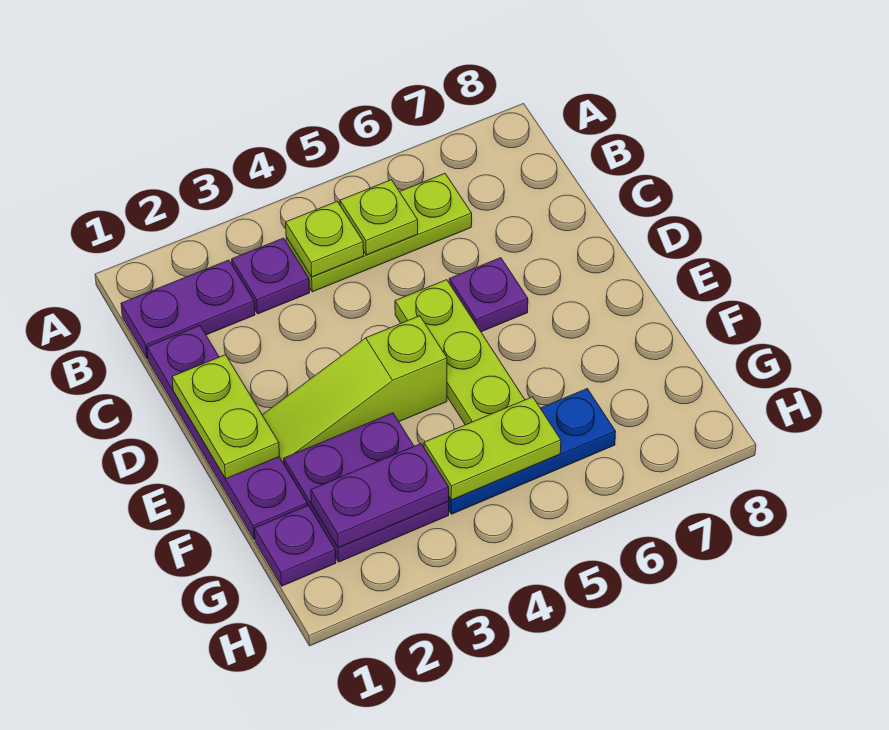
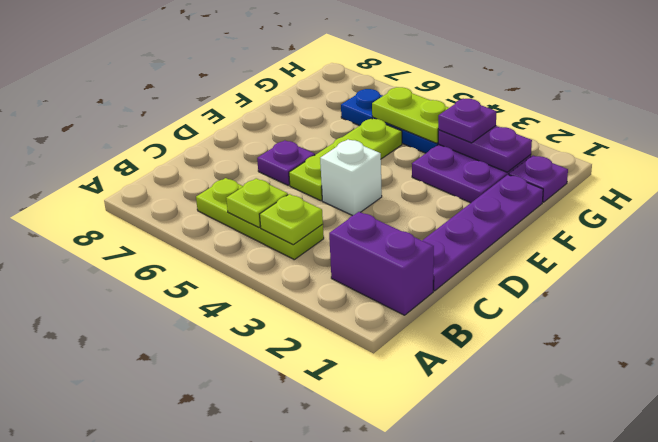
purple plate B1:B2 level 1 -> purple brick B1:B2 level 1
purple plate B3 level 1 -> purple plate G3 level 3
lime plate D1:E1 level 2 -> none
none -> white brick D4 level 1
lime slope E2:E4 level 1 top 4 -> none

